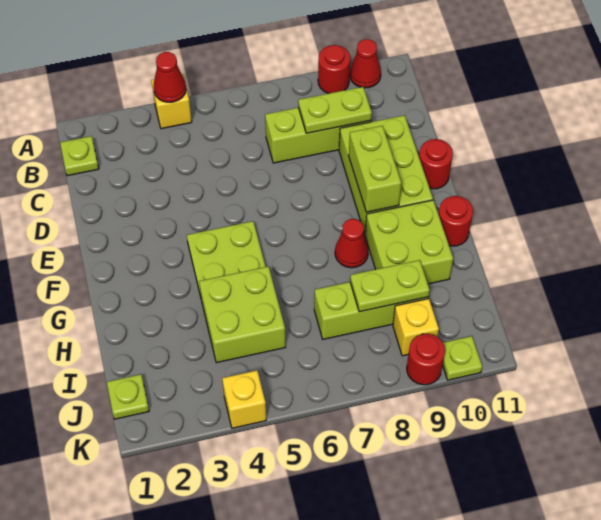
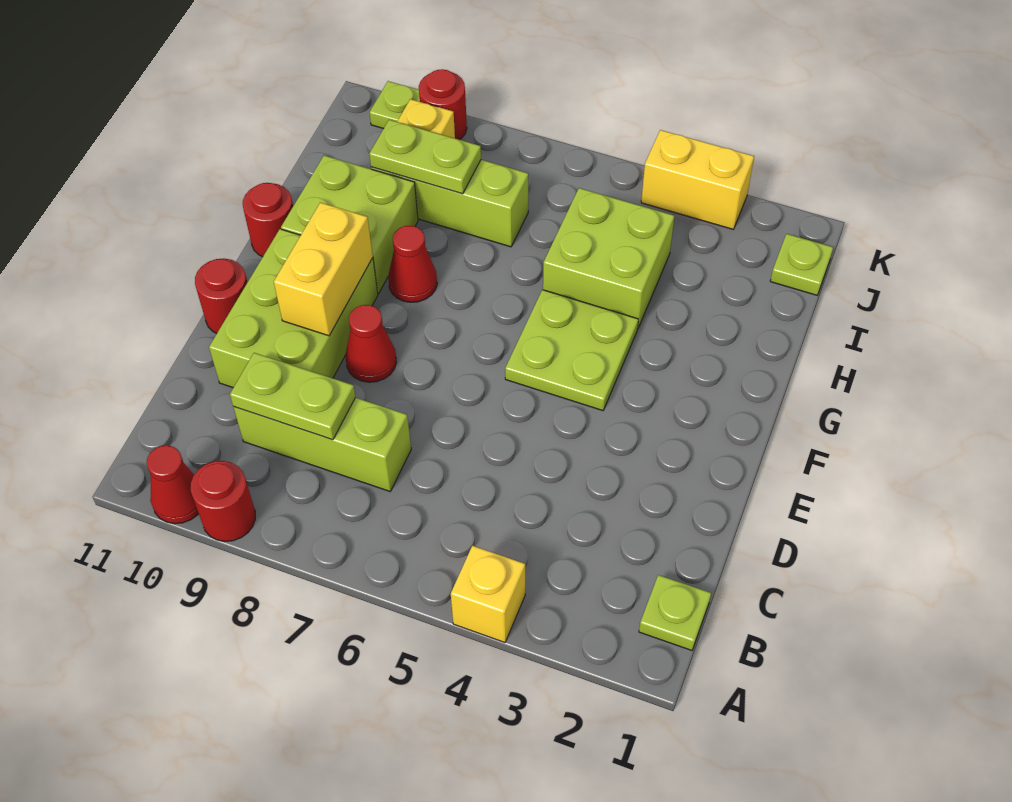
red cone A4 level 2 -> red cone E8 level 1
lime brick E9:F9 level 2 -> yellow brick E9:F9 level 2
yellow brick K4 level 1 -> yellow brick K3:K4 level 1

